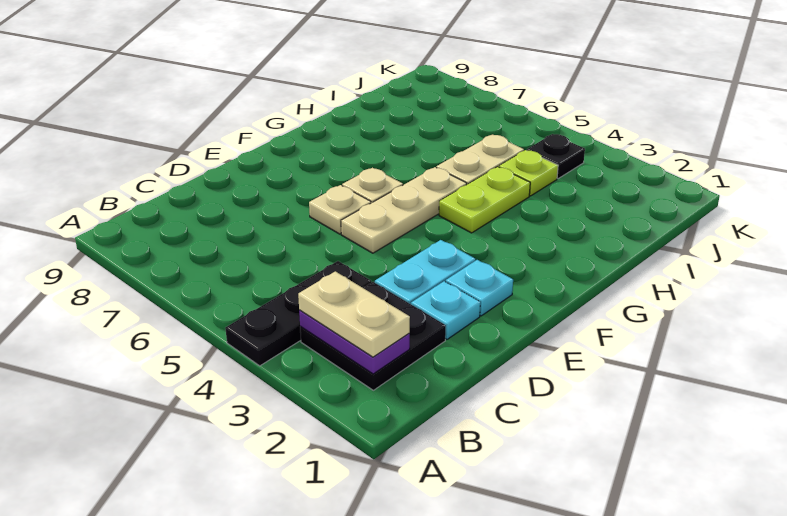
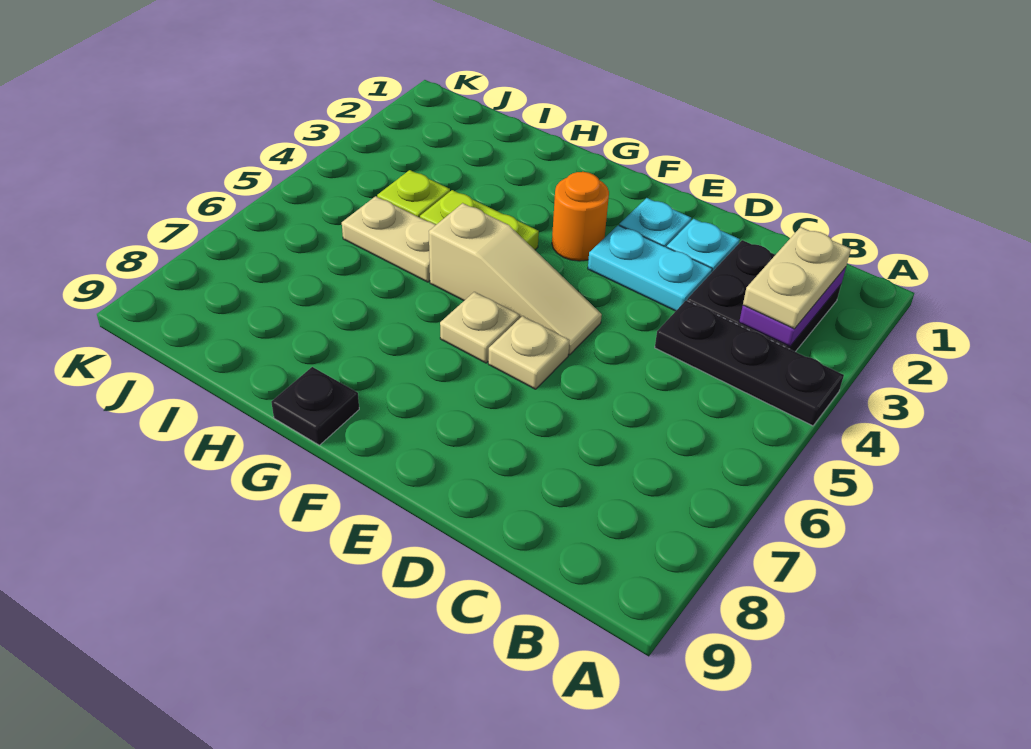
tan plate E5:G5 level 1 -> tan slope E5:G5 level 1 top G
none -> orange round brick F3 level 1
black plate J4 level 1 -> black plate G9 level 1

